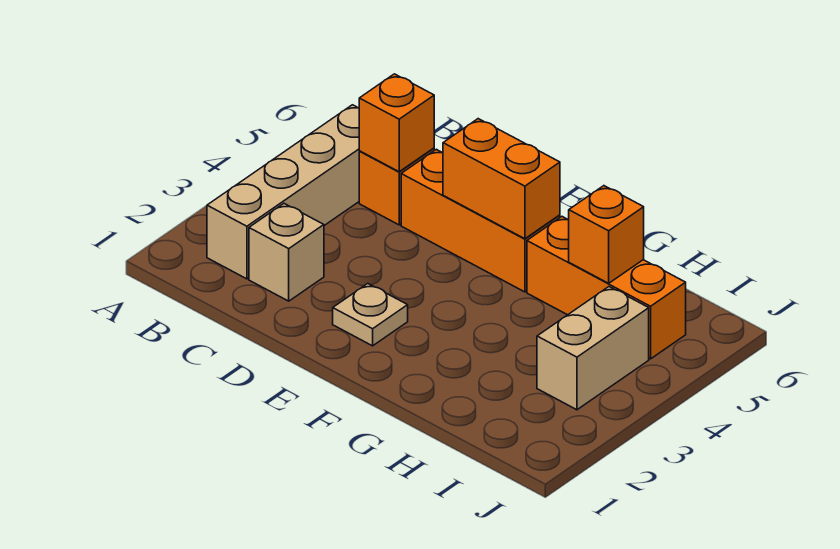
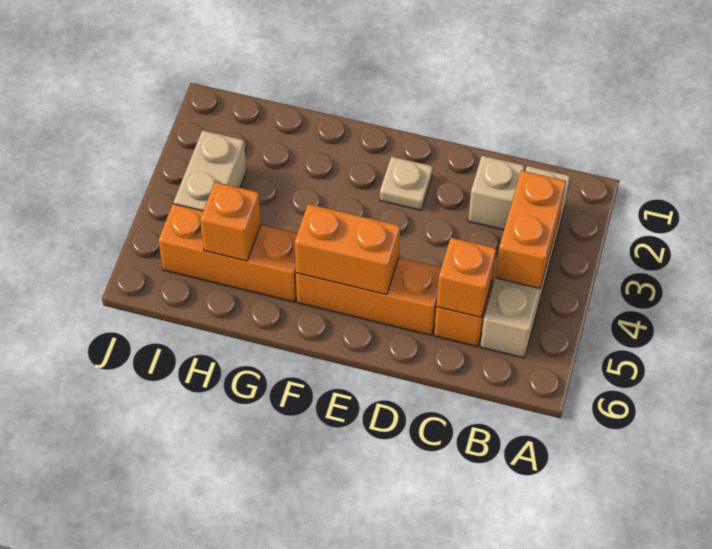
none -> orange brick B3:B4 level 2

